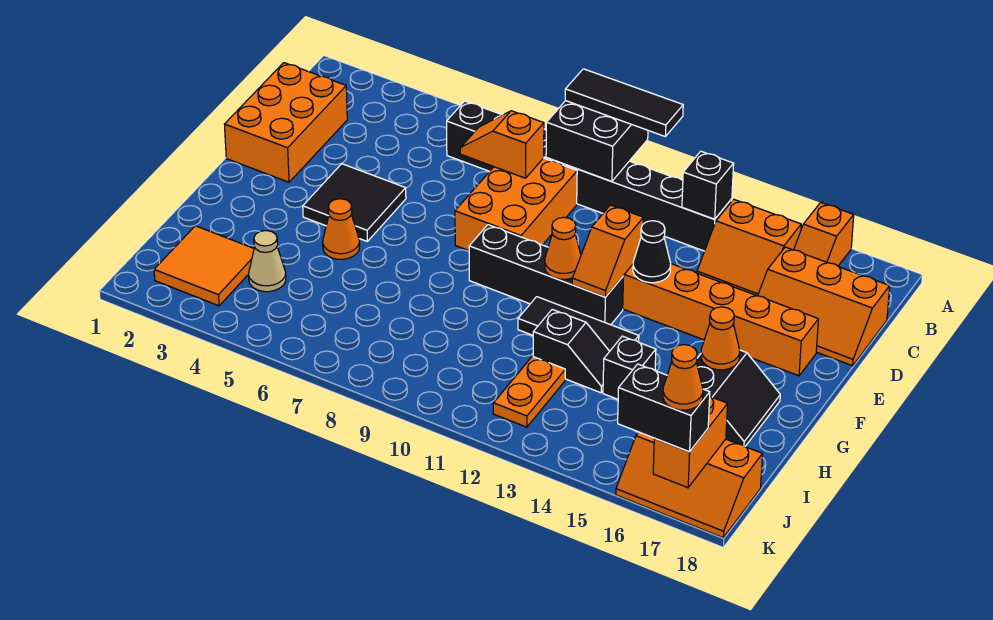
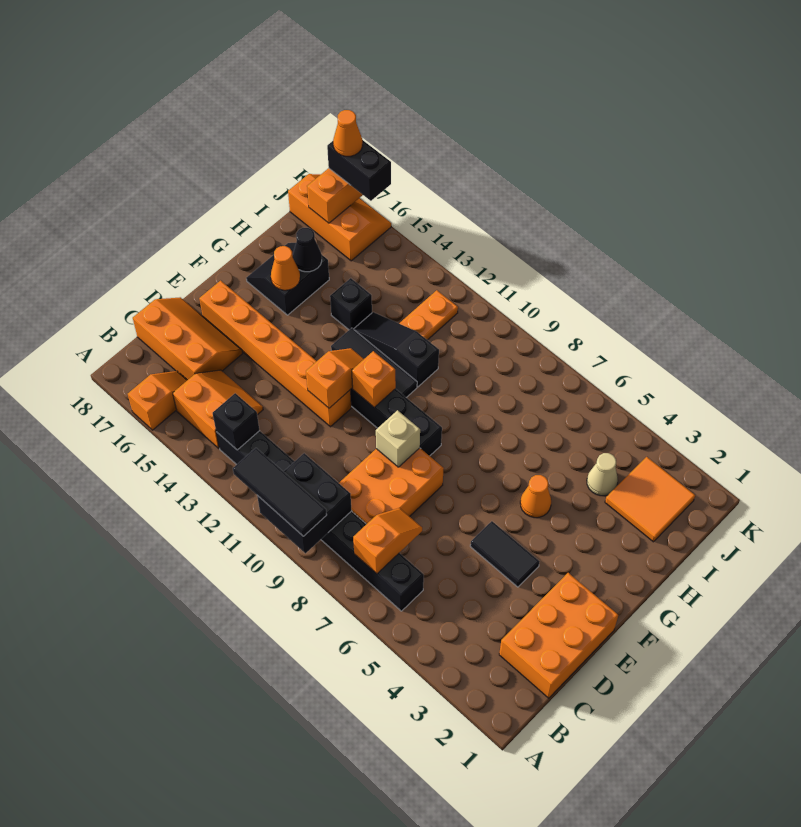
orange slope C7:C8 level 2 top 8 -> orange slope B7:C7 level 2 top B
black tile E4:F5 level 1 -> black tile E4:E5 level 1
none -> tan brick E9 level 2
black cone E13 level 2 -> black cone H16 level 2
orange cone F11 level 2 -> orange brick F11 level 2
black slope H12:H13 level 1 top 12 -> black slope H11:H13 level 1 top 11

